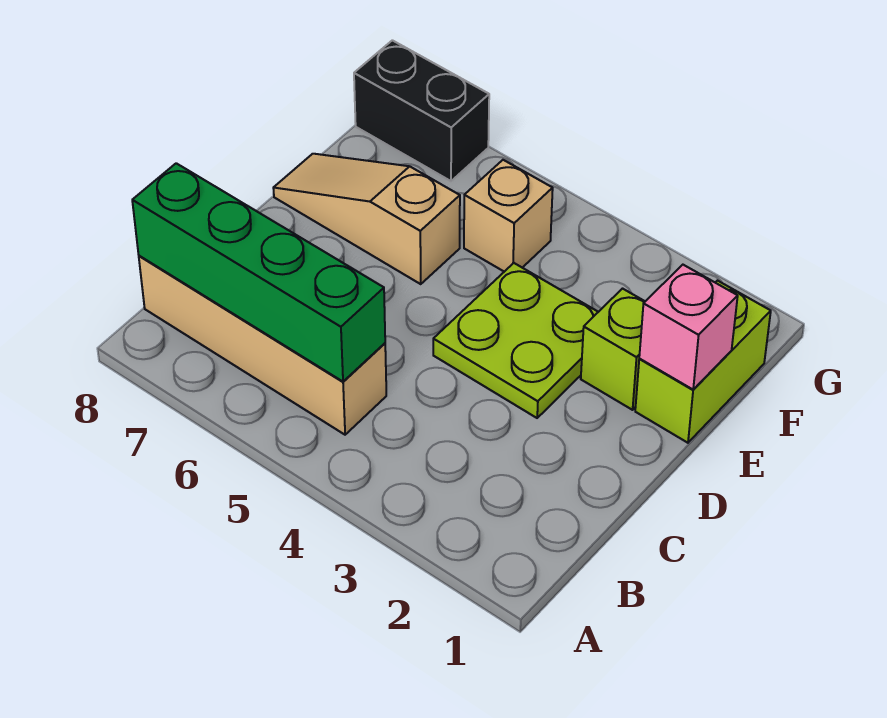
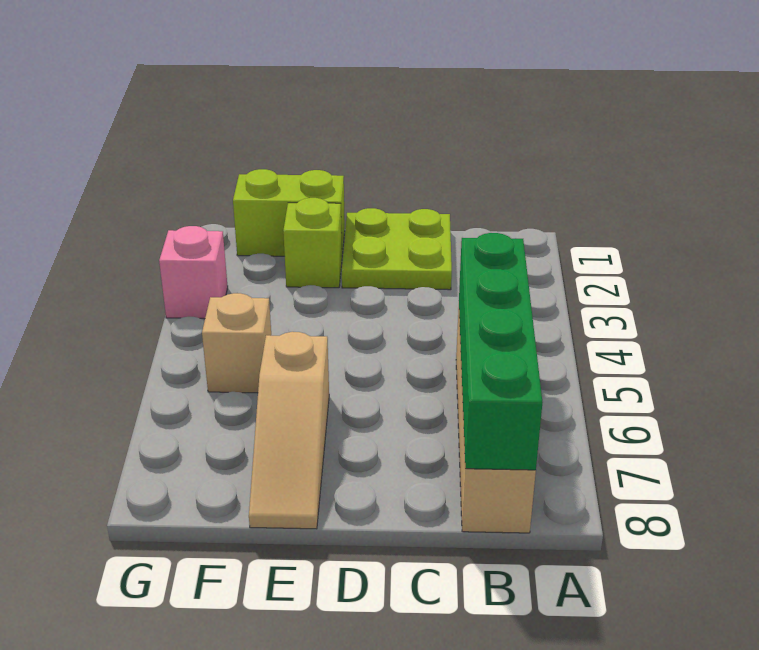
lime plate D3:E4 level 1 -> lime plate C1:D2 level 1
pink brick E1 level 2 -> pink brick G3 level 1
black brick G7:G8 level 1 -> none

